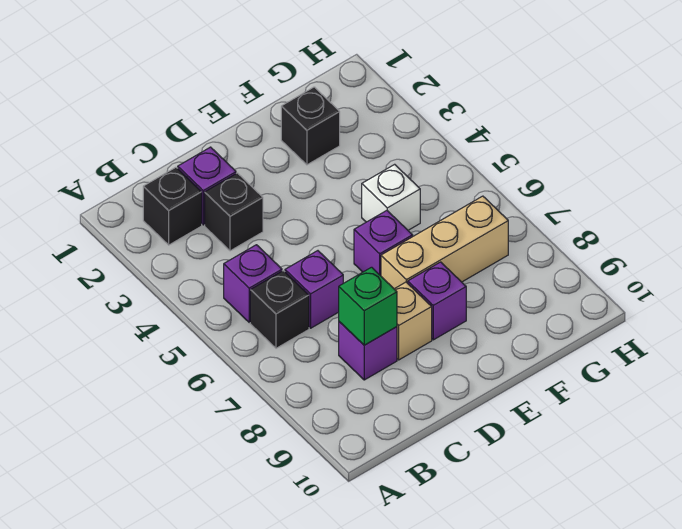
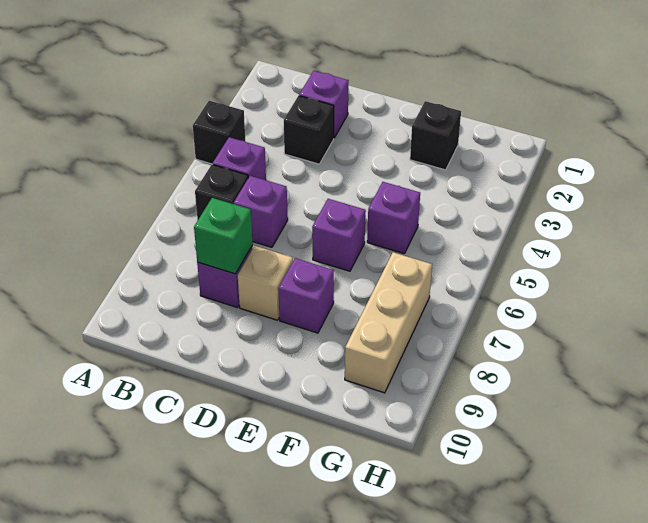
black brick B2 level 1 -> black brick A4 level 1
tan brick E7:G7 level 1 -> tan brick G7:G9 level 1
white brick F5 level 1 -> purple brick F5 level 1

